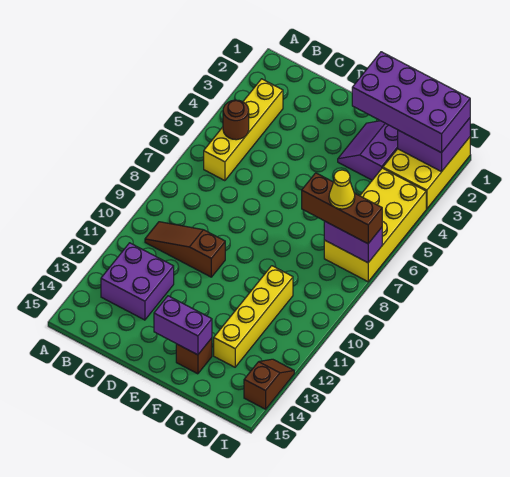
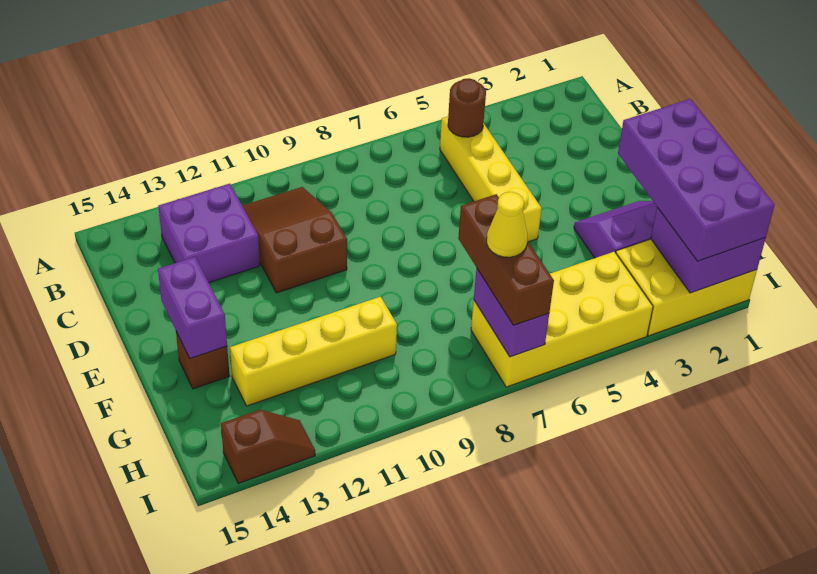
yellow brick B3:B6 level 1 -> yellow brick B5:E5 level 1
brown slope B10:D10 level 1 top D -> brown slope B10:D11 level 1 top D

